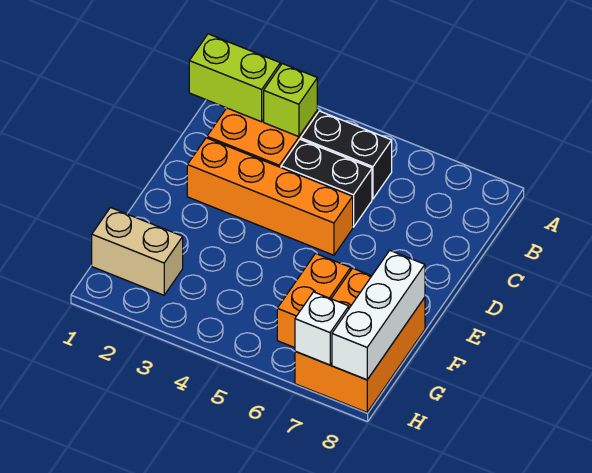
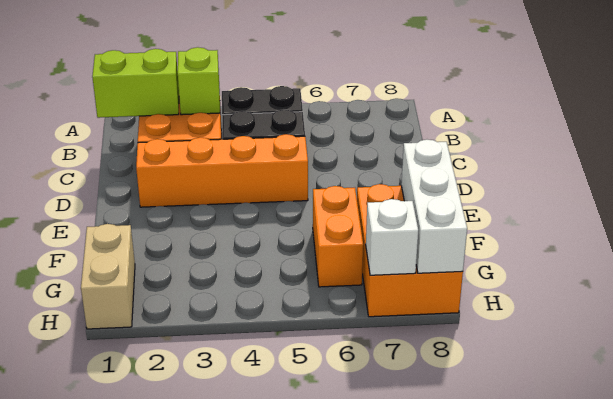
tan brick G1:G2 level 1 -> tan brick G1:H1 level 1

